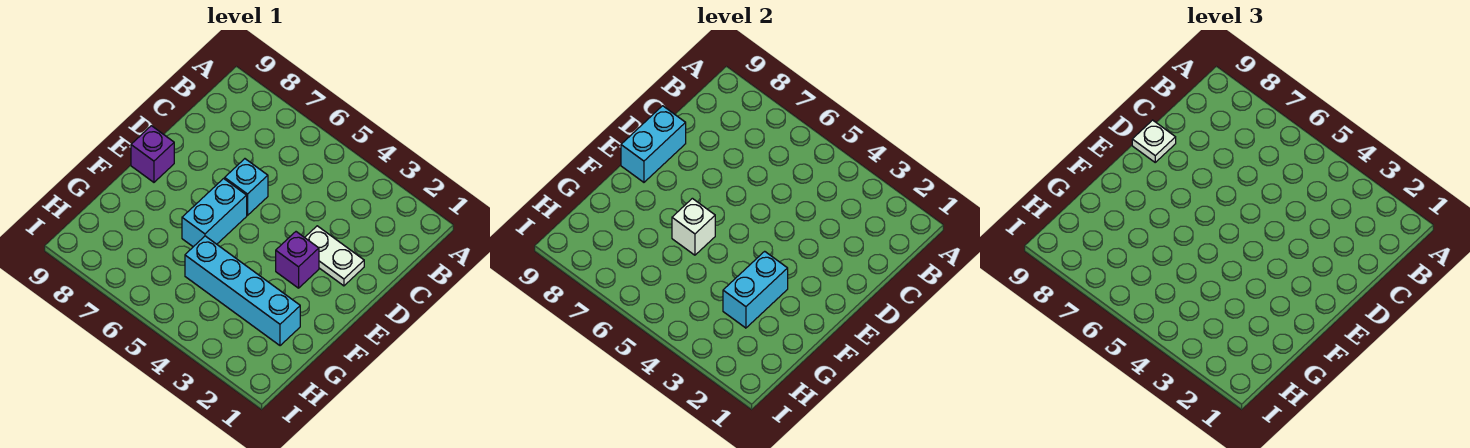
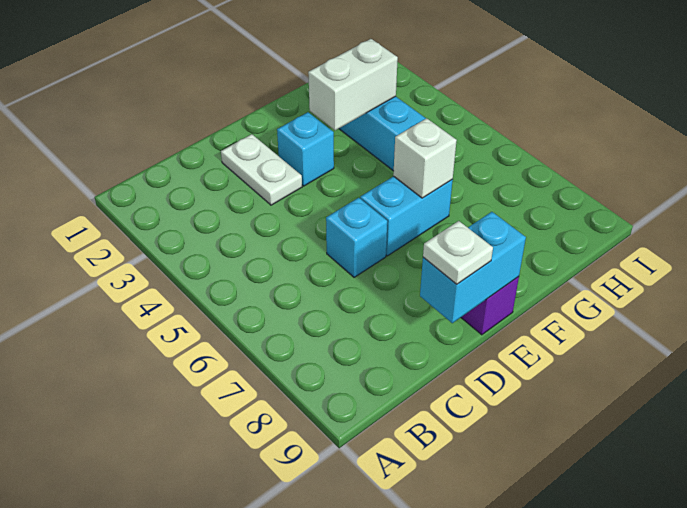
purple brick E3 level 1 -> cyan brick E3 level 1
cyan brick F3:G3 level 2 -> white brick F3:G3 level 2

